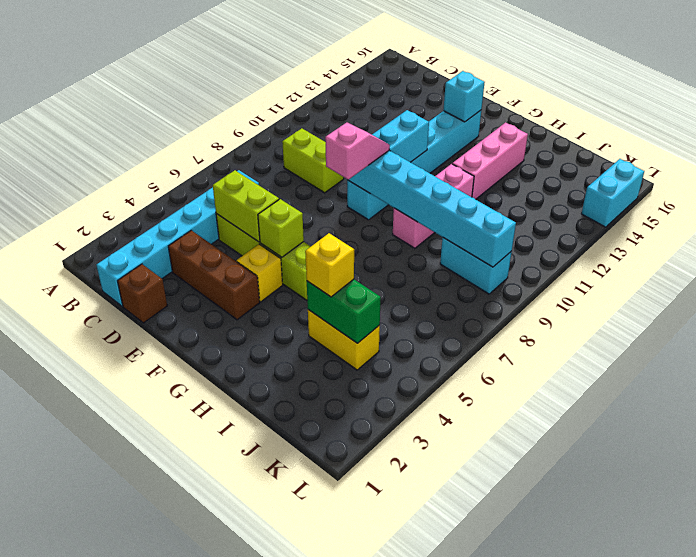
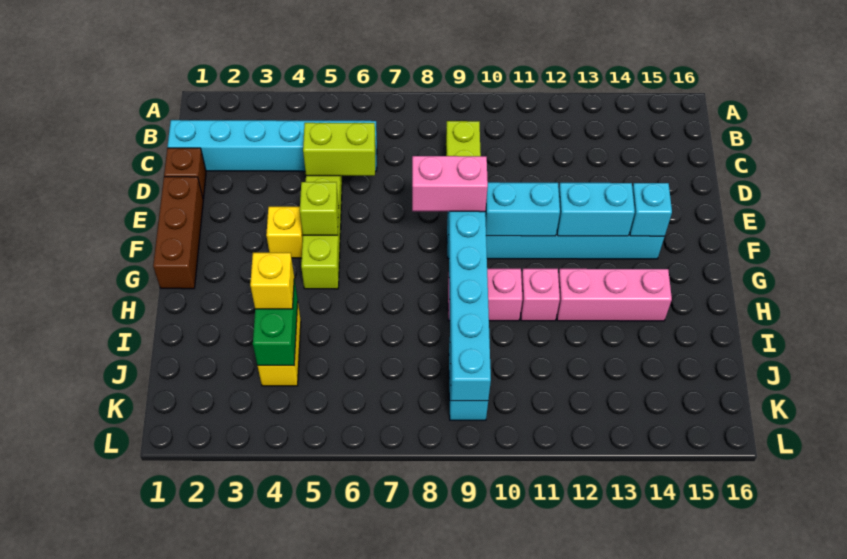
brown brick D3:F3 level 1 -> brown brick E1:G1 level 1
lime brick D5:E5 level 2 -> lime brick D5:D6 level 2
pink slope F8:F9 level 3 top 8 -> pink brick F8:F9 level 3
cyan brick L14:L15 level 1 -> cyan brick F12:F13 level 2

